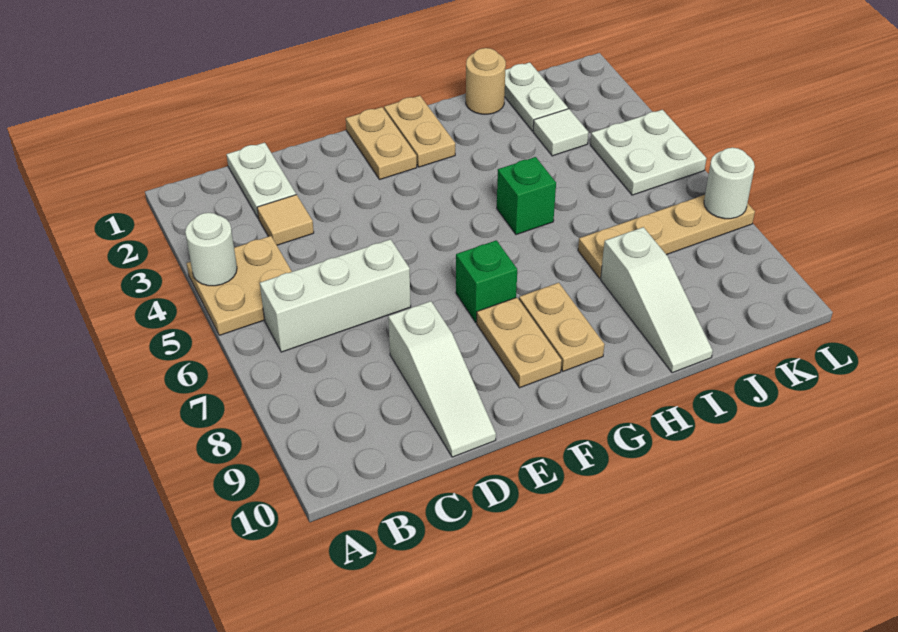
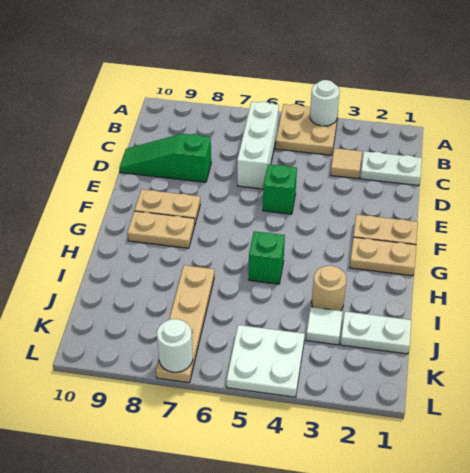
white slope D8:D10 level 1 top 8 -> green slope D8:D10 level 1 top 8
green brick F7 level 1 -> green brick E5 level 1
tan round brick I1 level 1 -> tan round brick I3 level 1
white slope I8:I10 level 1 top 8 -> none

